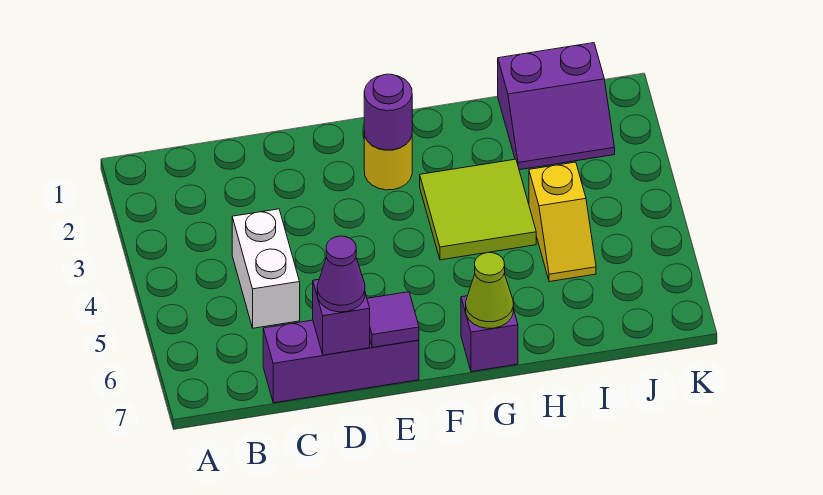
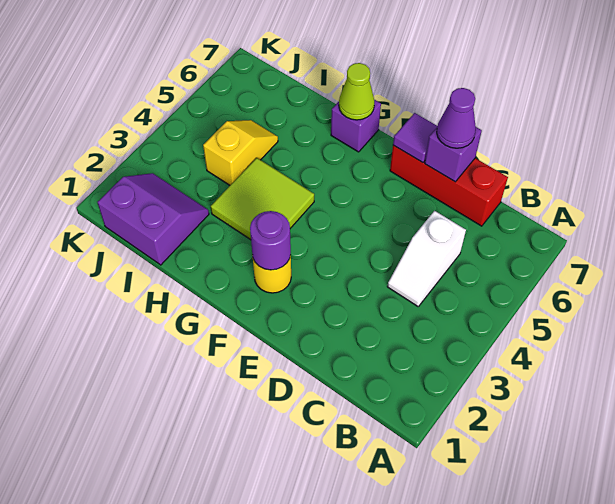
white brick C4:C5 level 1 -> white slope C4:C5 level 1 top 5
purple brick C7:E7 level 1 -> red brick C7:E7 level 1

